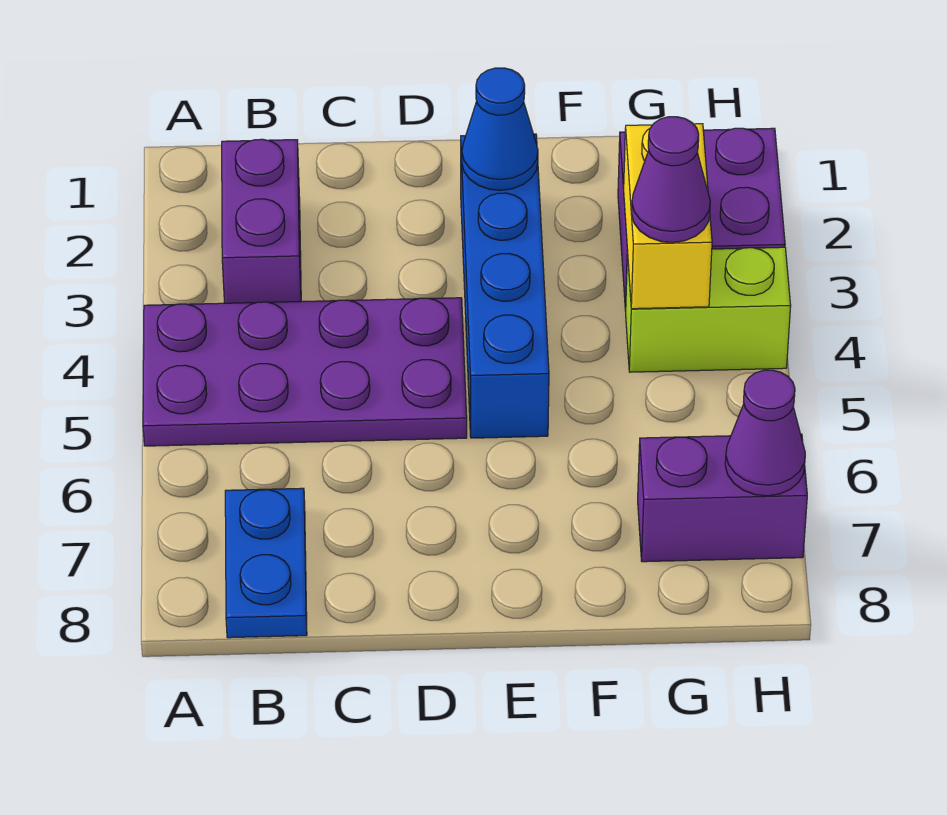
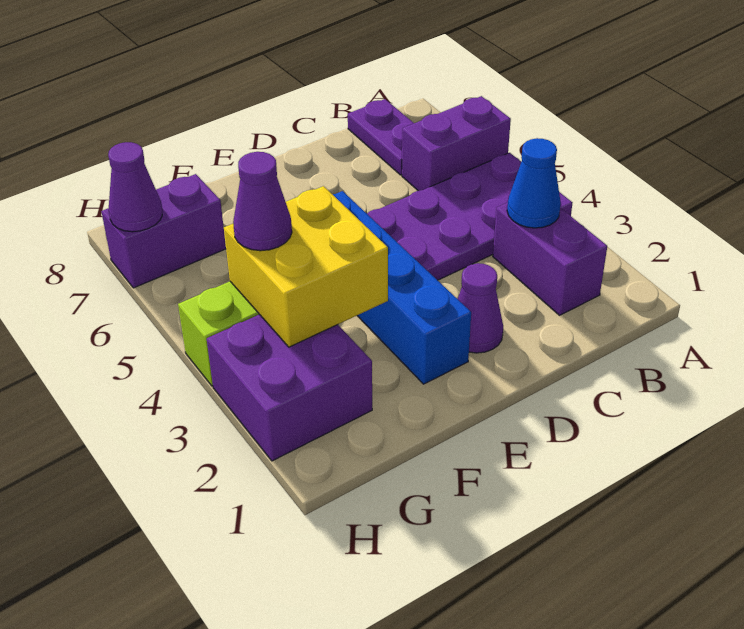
none -> purple brick A6:B6 level 1
blue plate B7:B8 level 1 -> purple plate B7:B8 level 1
none -> purple cone D2 level 1
blue cone E2 level 2 -> blue cone B3 level 2
yellow brick G3:G4 level 2 -> yellow brick F3:G4 level 2

